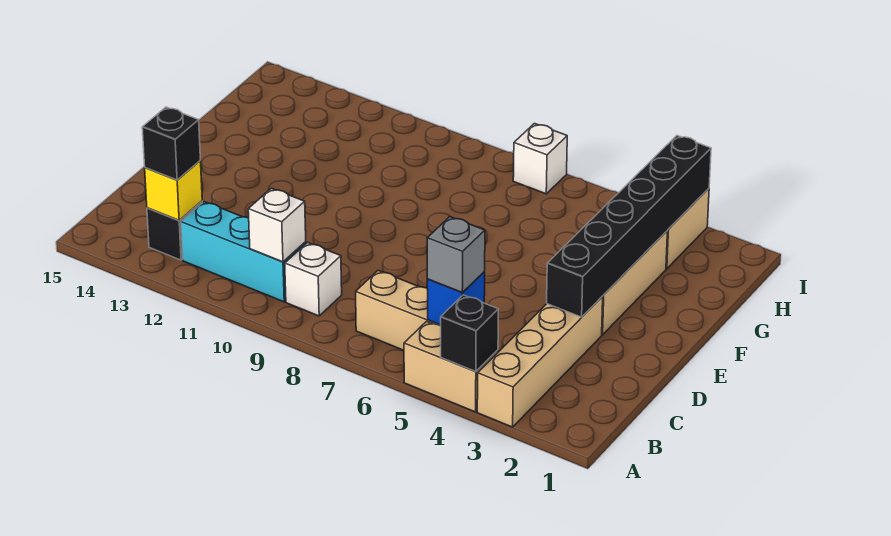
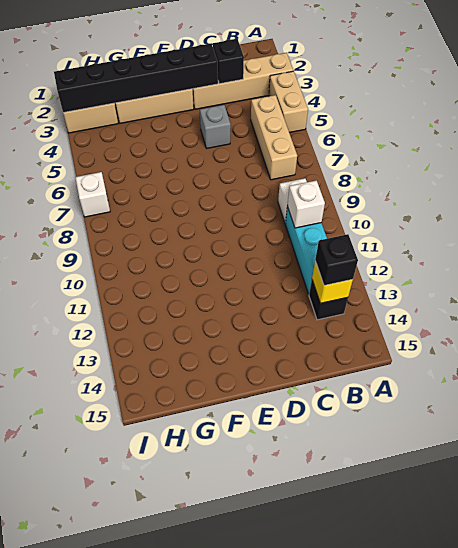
black brick A4 level 2 -> black brick C3 level 2
blue brick B5 level 2 -> none
grey brick B5 level 3 -> grey brick D5 level 1

